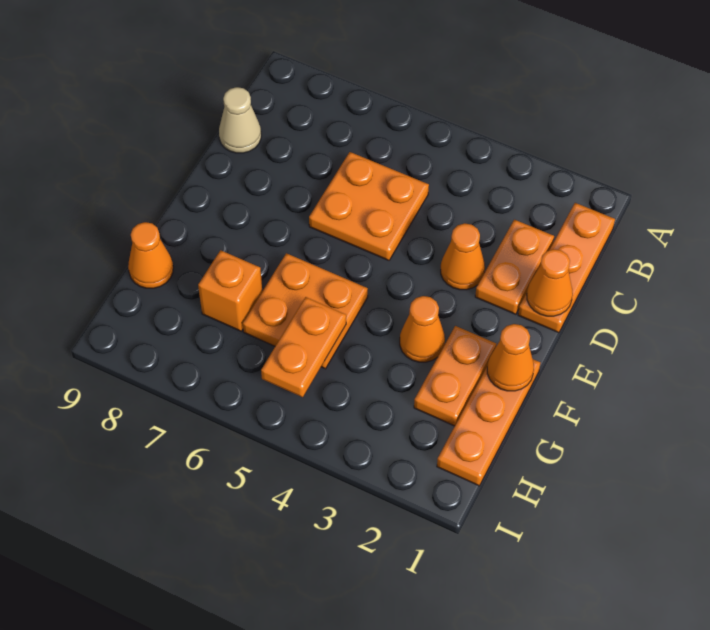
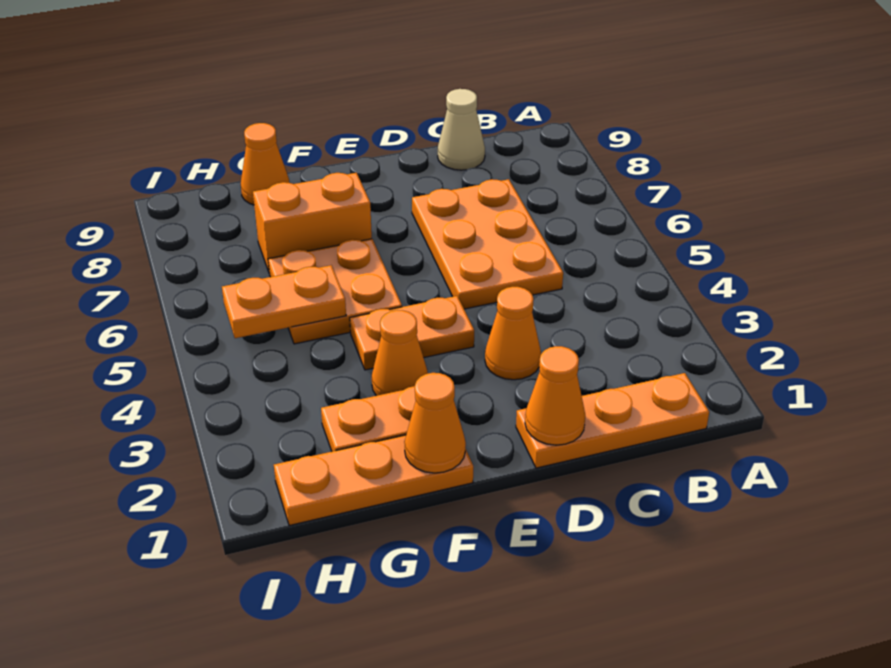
orange plate C2:D2 level 1 -> orange plate E4:F4 level 1
orange plate C5:D6 level 1 -> orange plate C5:D7 level 1
orange brick G7 level 1 -> orange brick F7:G7 level 1

